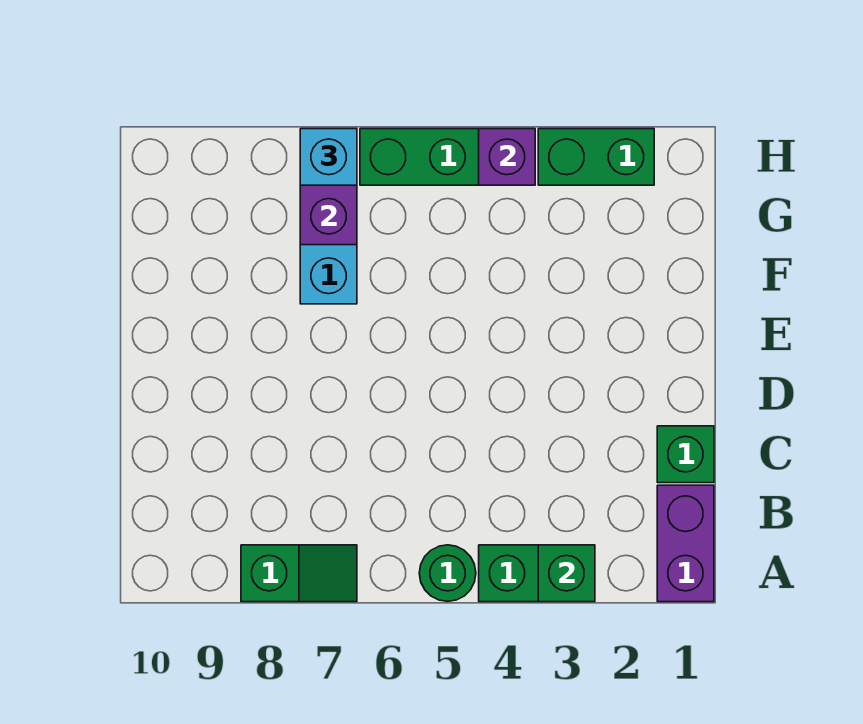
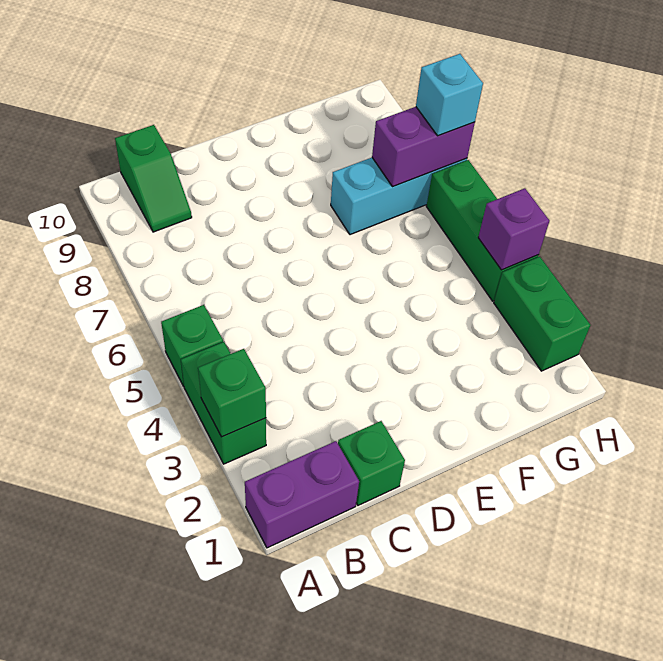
green round brick A5 level 1 -> green brick A5 level 1
green slope A7:A8 level 1 top 8 -> green slope B9:B10 level 1 top 10

